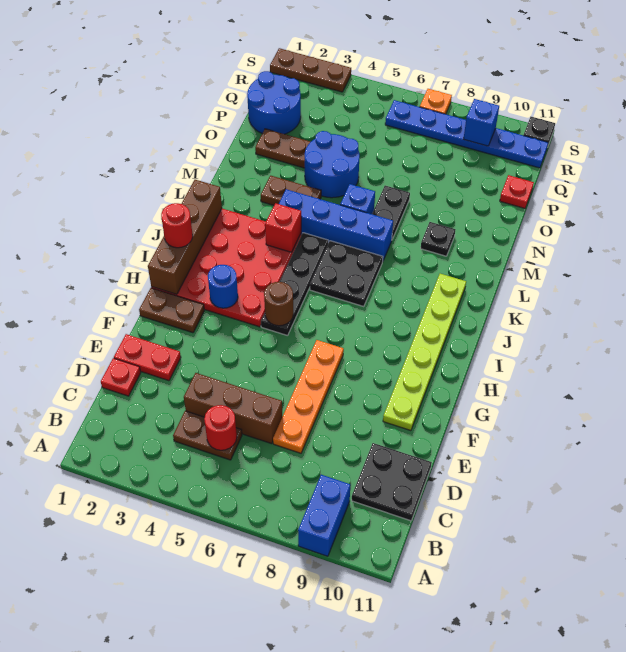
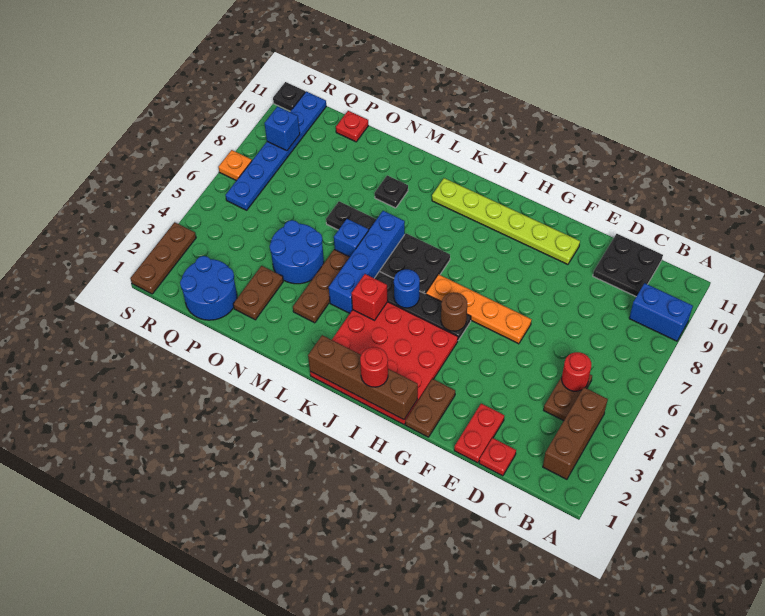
brown brick D4:D6 level 1 -> brown brick B2:B4 level 1
orange plate D7:G7 level 1 -> orange plate F6:I6 level 1
blue round brick H3 level 2 -> blue round brick J5 level 2
brown plate M3:M4 level 1 -> brown plate M3:M5 level 1

